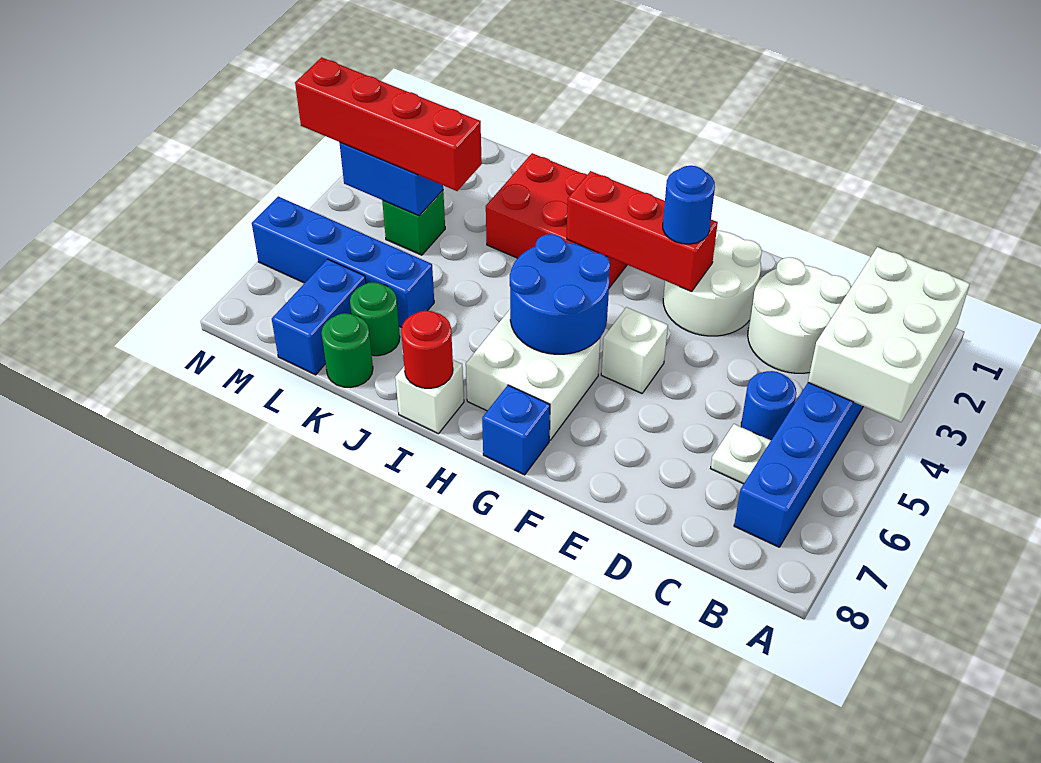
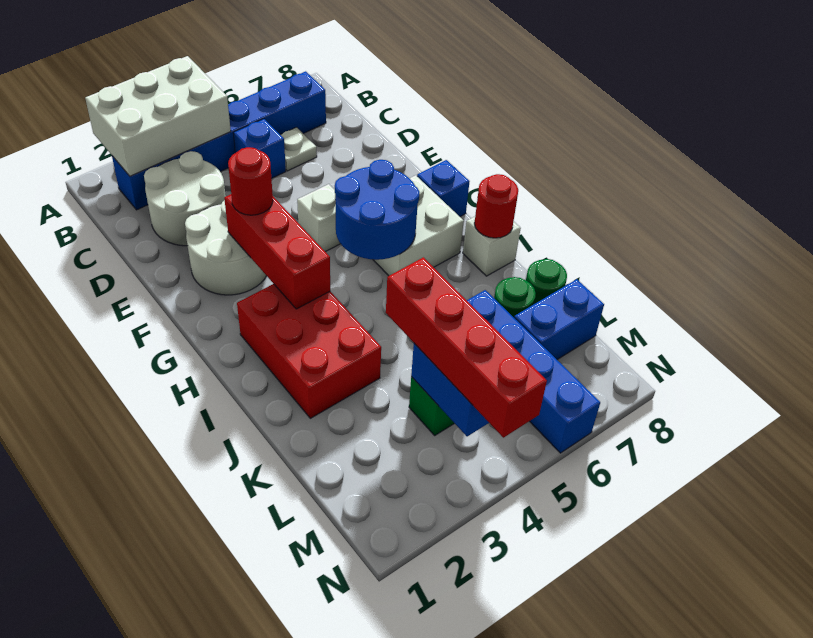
blue round brick C5 level 1 -> blue brick C5 level 1
blue round brick F3 level 3 -> red round brick F3 level 3

